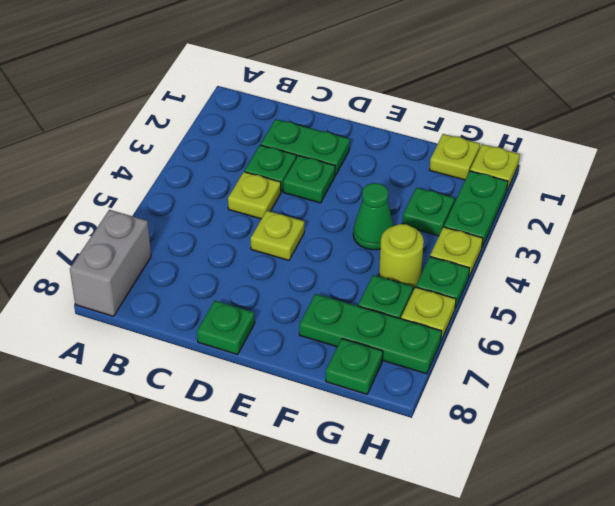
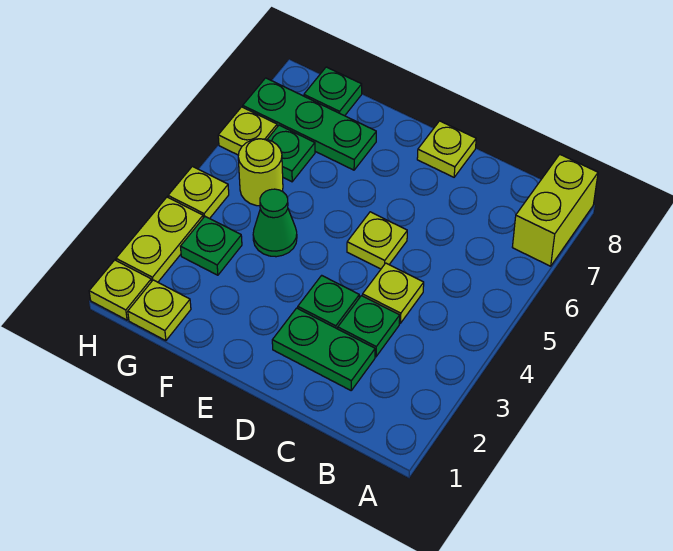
grey brick A7:A8 level 1 -> lime brick A7:A8 level 1
green plate D8 level 1 -> lime plate D8 level 1
green plate H2:H3 level 1 -> lime plate H2:H3 level 1
green plate H5 level 1 -> none

